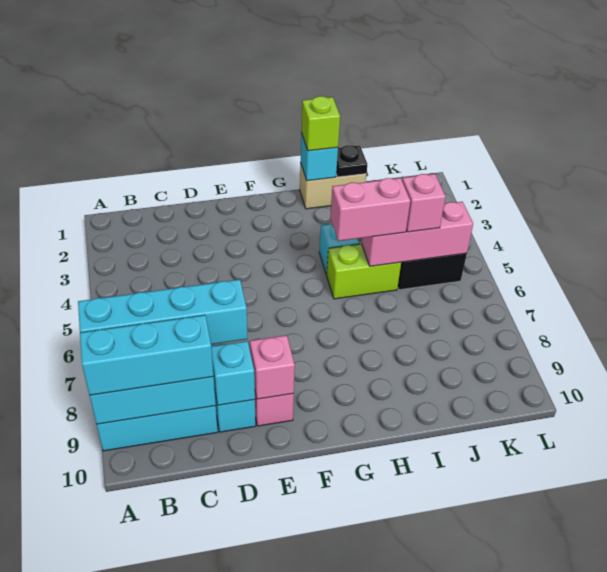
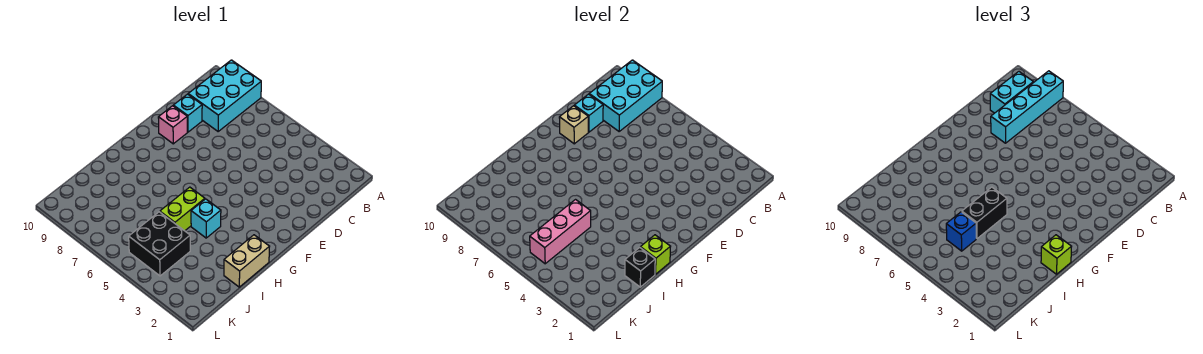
cyan brick A9:C9 level 3 -> cyan brick B9:C9 level 3
pink brick E9 level 2 -> tan brick E9 level 2
cyan brick H1 level 2 -> lime brick H1 level 2
pink brick H5:I5 level 3 -> black brick H5:I5 level 3
black plate I1 level 2 -> black brick I1 level 2
pink brick J5 level 3 -> blue brick J5 level 3

